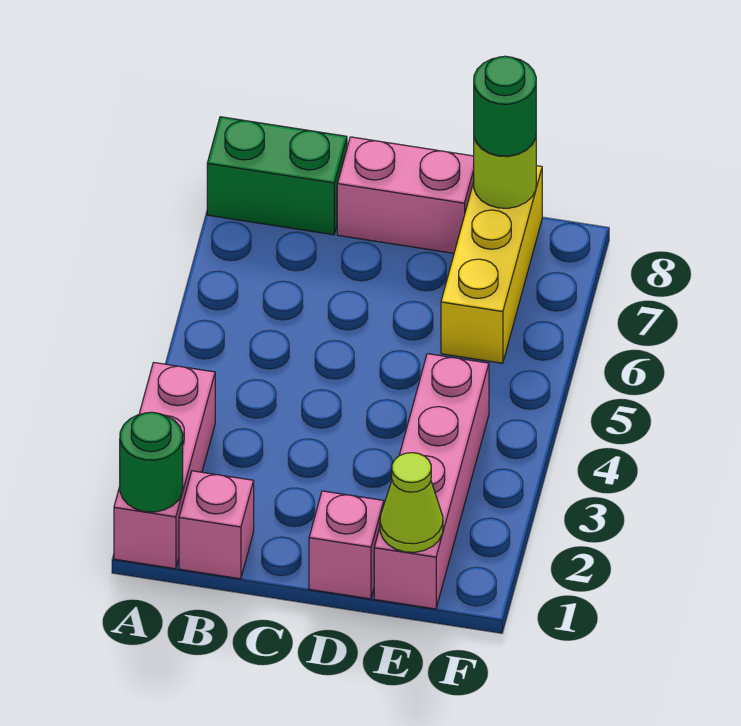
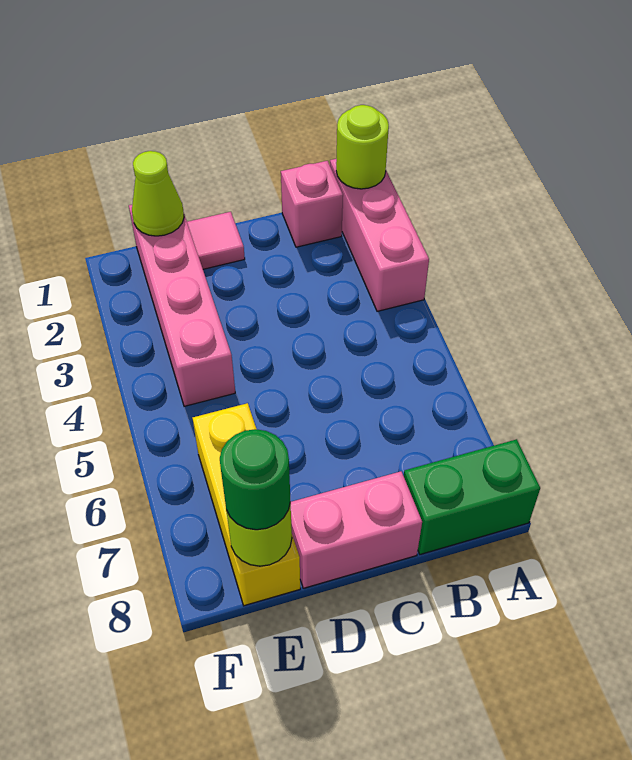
green round brick A1 level 2 -> lime round brick A1 level 2
pink brick D1 level 1 -> pink tile D1 level 1

